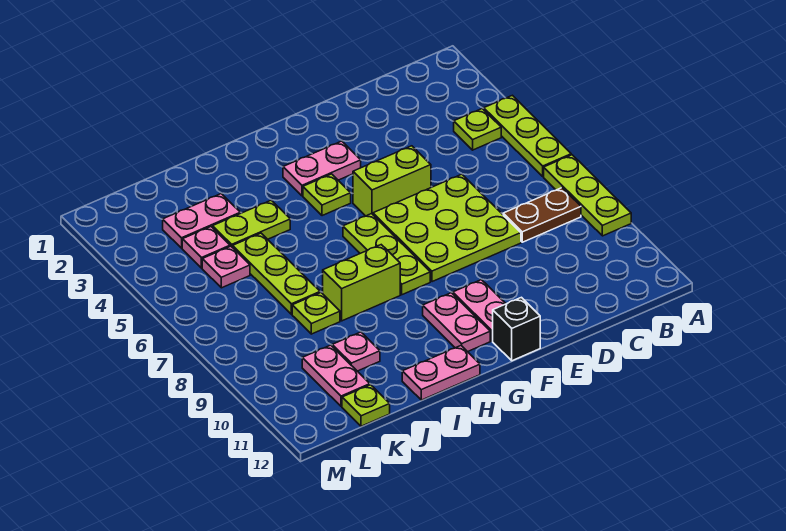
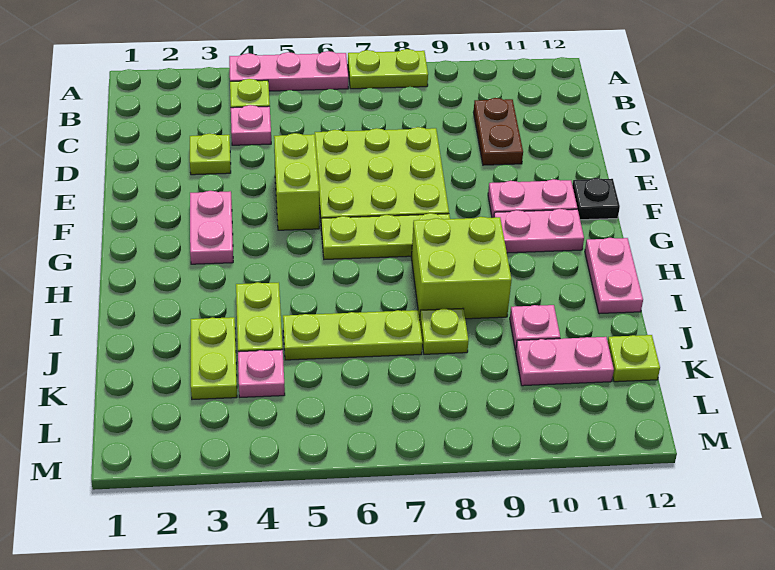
lime plate A4:A6 level 1 -> pink plate A4:A6 level 1
lime plate A7:A9 level 1 -> lime plate A7:A8 level 1
brown plate B8:C8 level 1 -> brown plate C10:D10 level 1
black brick F12 level 1 -> black plate F12 level 1
lime plate G4 level 1 -> lime plate D3 level 1
lime brick H8:I8 level 1 -> lime brick H8:I9 level 1
pink plate J3:K3 level 1 -> lime plate J3:K3 level 1
pink plate K5 level 1 -> pink plate C4 level 1

